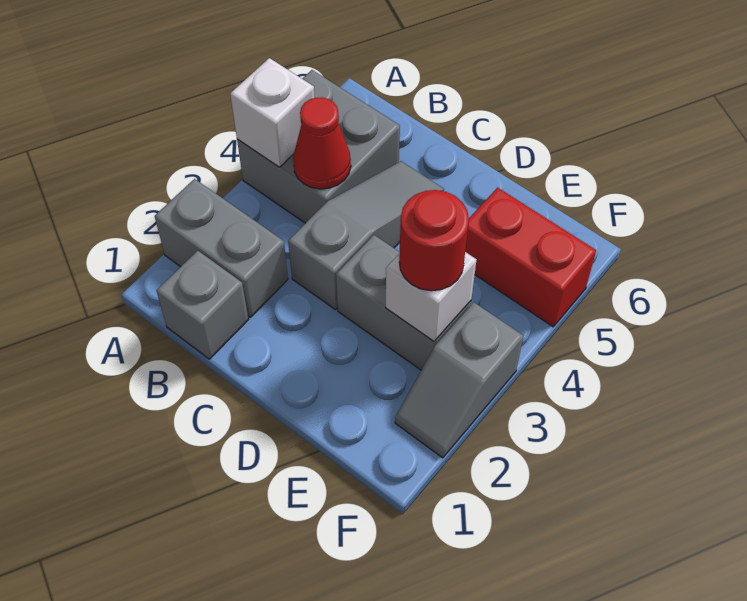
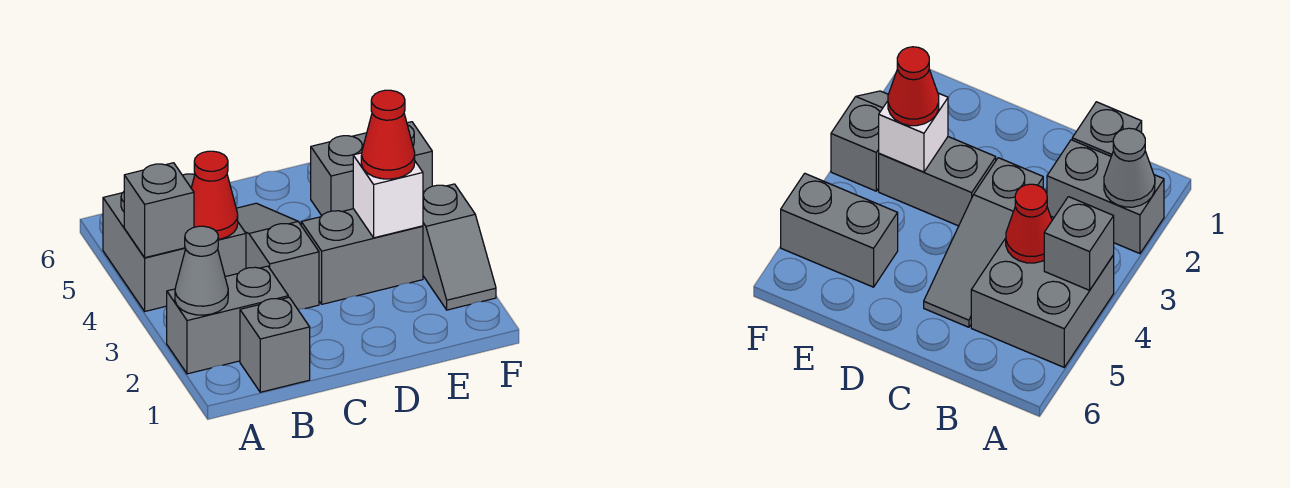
none -> grey cone A2 level 2
white brick A4 level 2 -> grey brick A4 level 2
red round brick E3 level 3 -> red cone E3 level 3
red brick E5:F5 level 1 -> grey brick E5:F5 level 1

